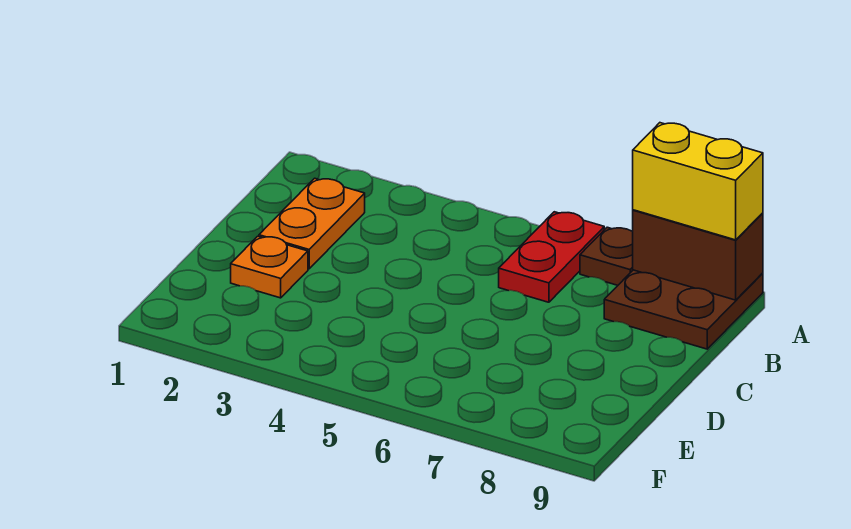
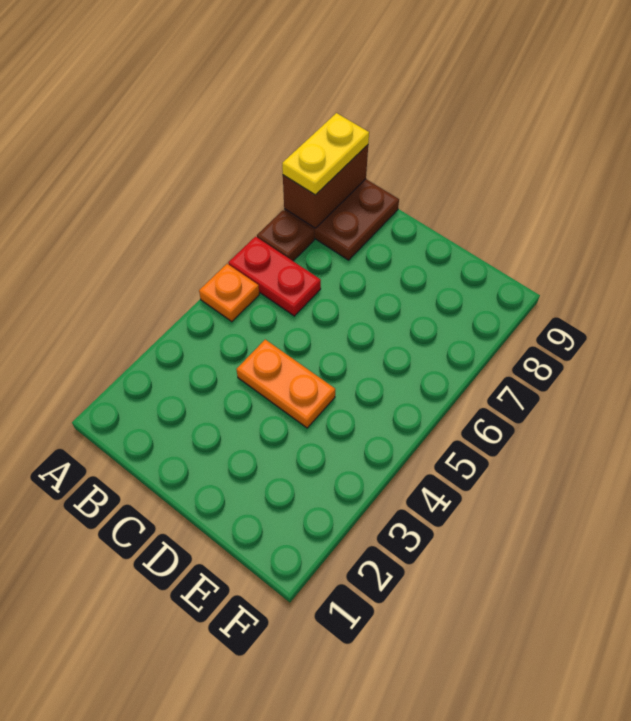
yellow brick A8:A9 level 3 -> yellow plate A8:A9 level 3
orange plate B2:C2 level 1 -> orange plate C4:D4 level 1
orange plate D2 level 1 -> orange plate A5 level 1

